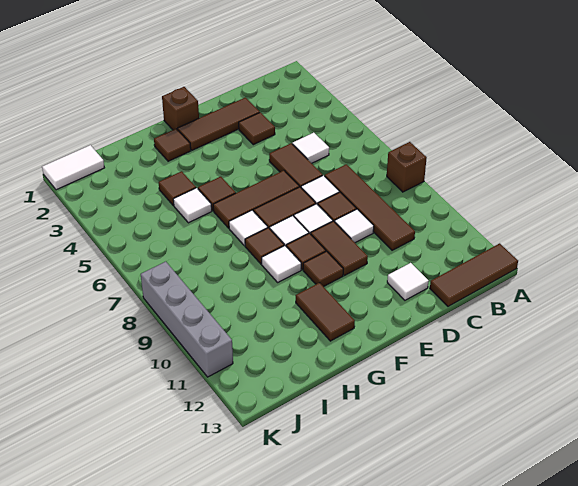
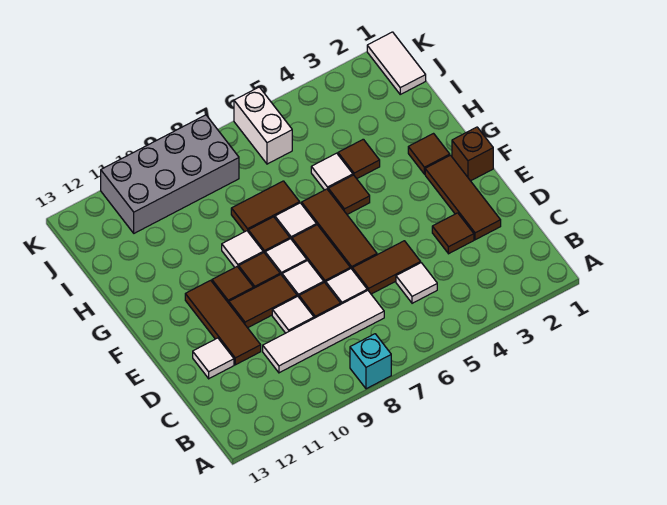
brown brick A8 level 1 -> cyan brick A8 level 1
brown tile A13:C13 level 1 -> brown tile D11:F11 level 1
brown tile C7:C10 level 1 -> white tile C7:C10 level 1
brown tile G11:G12 level 1 -> brown tile H7:H8 level 1
none -> white brick J6:K6 level 1
grey brick K8:K11 level 1 -> grey brick J8:K11 level 1

